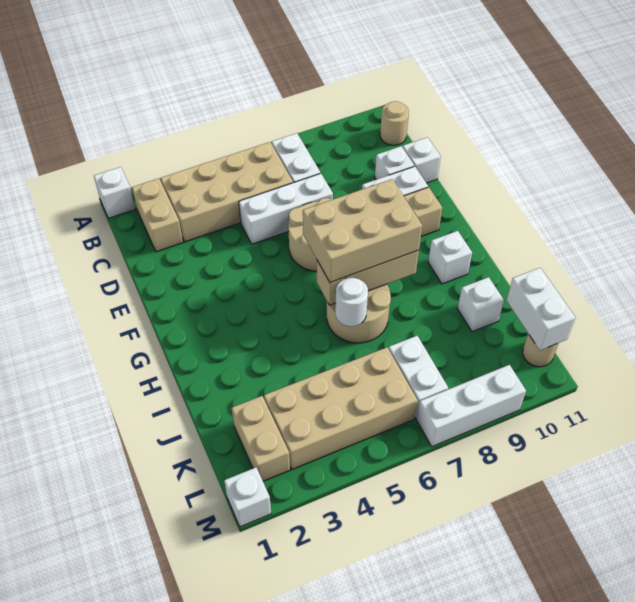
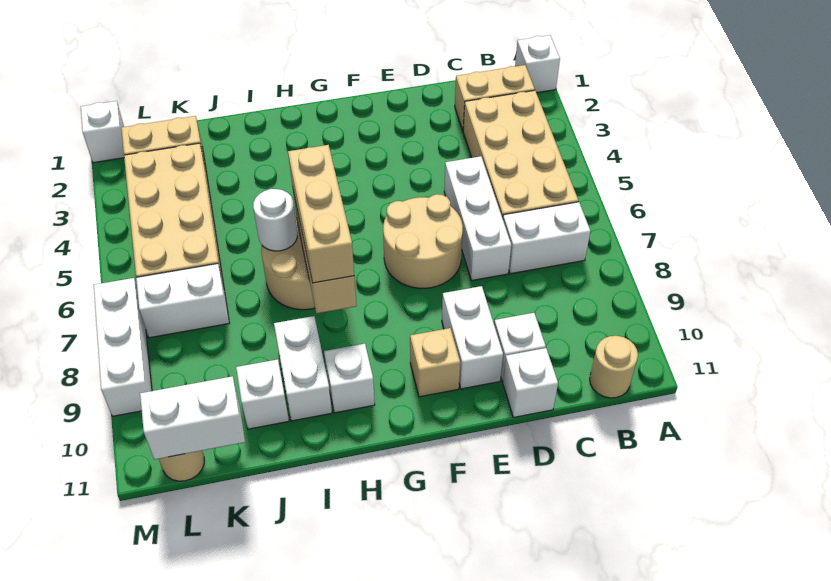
tan brick G6:H8 level 3 -> tan brick H6:H8 level 3
none -> white brick I9:I10 level 1

